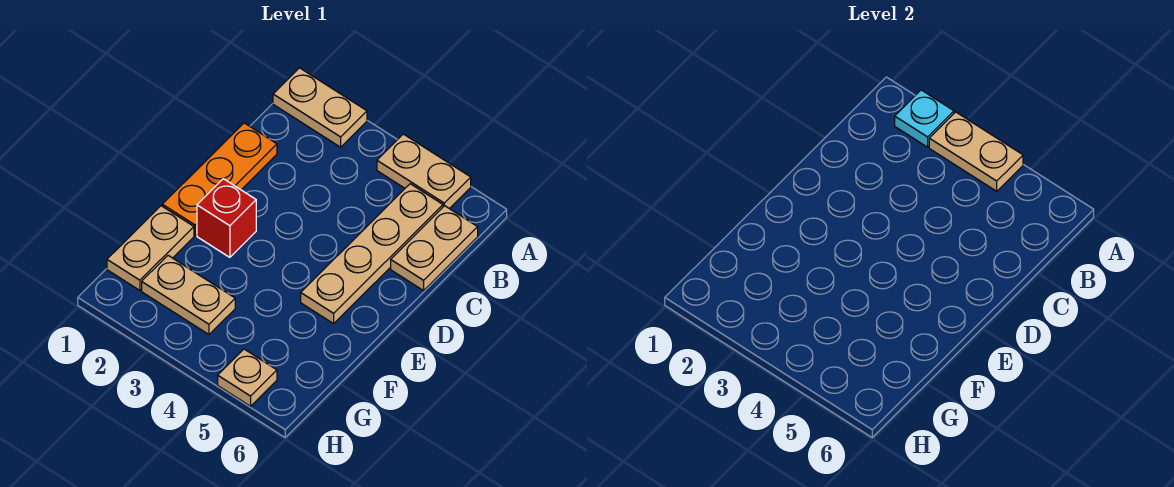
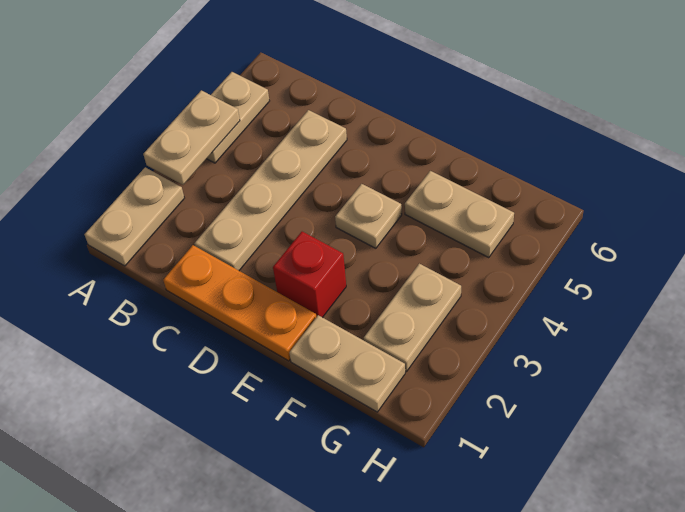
cyan plate A2 level 2 -> none
tan plate B5:E5 level 1 -> tan plate C2:C5 level 1
tan plate B6:C6 level 1 -> tan plate F5:G5 level 1
tan plate H5 level 1 -> tan plate E4 level 1

